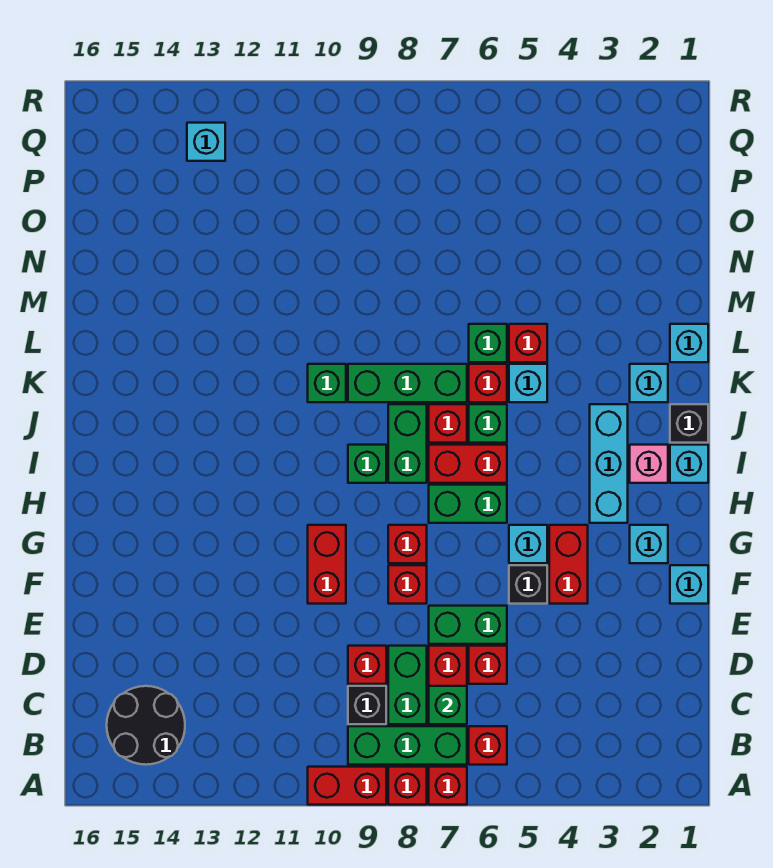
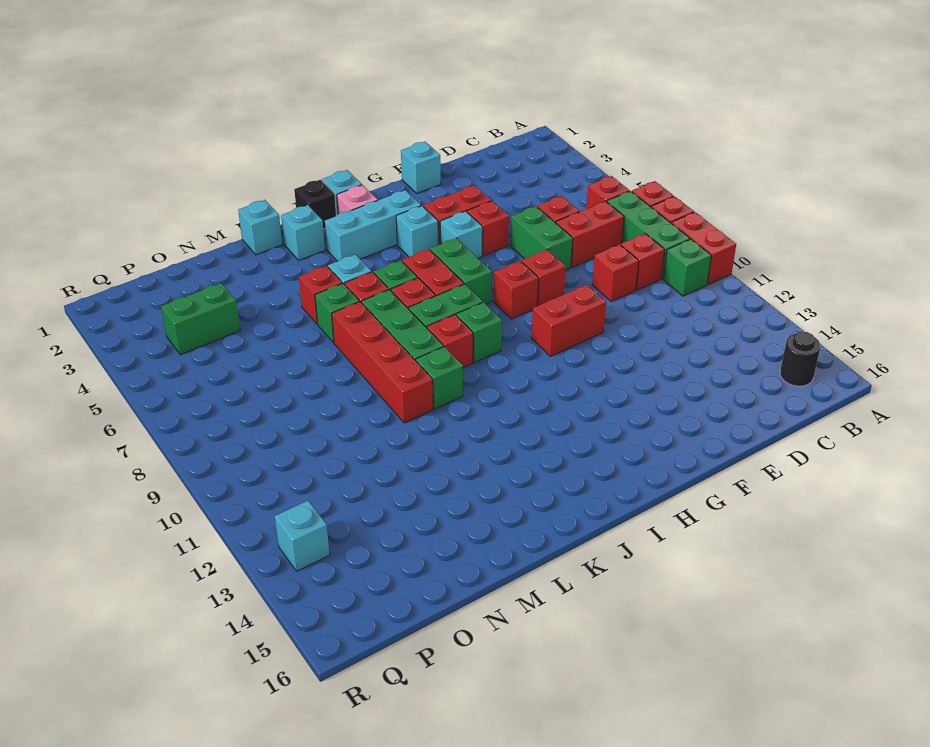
black round brick B14:C15 level 1 -> black round brick B15 level 1
green brick C7 level 2 -> green brick B10 level 1
green brick C8:D8 level 1 -> green brick O4:P4 level 1
black brick C9 level 1 -> red brick C9 level 1
black brick F5 level 1 -> red brick F5 level 1
cyan brick G2 level 1 -> cyan brick H4 level 1
none -> red brick J9 level 1
none -> red brick L7:L10 level 1

